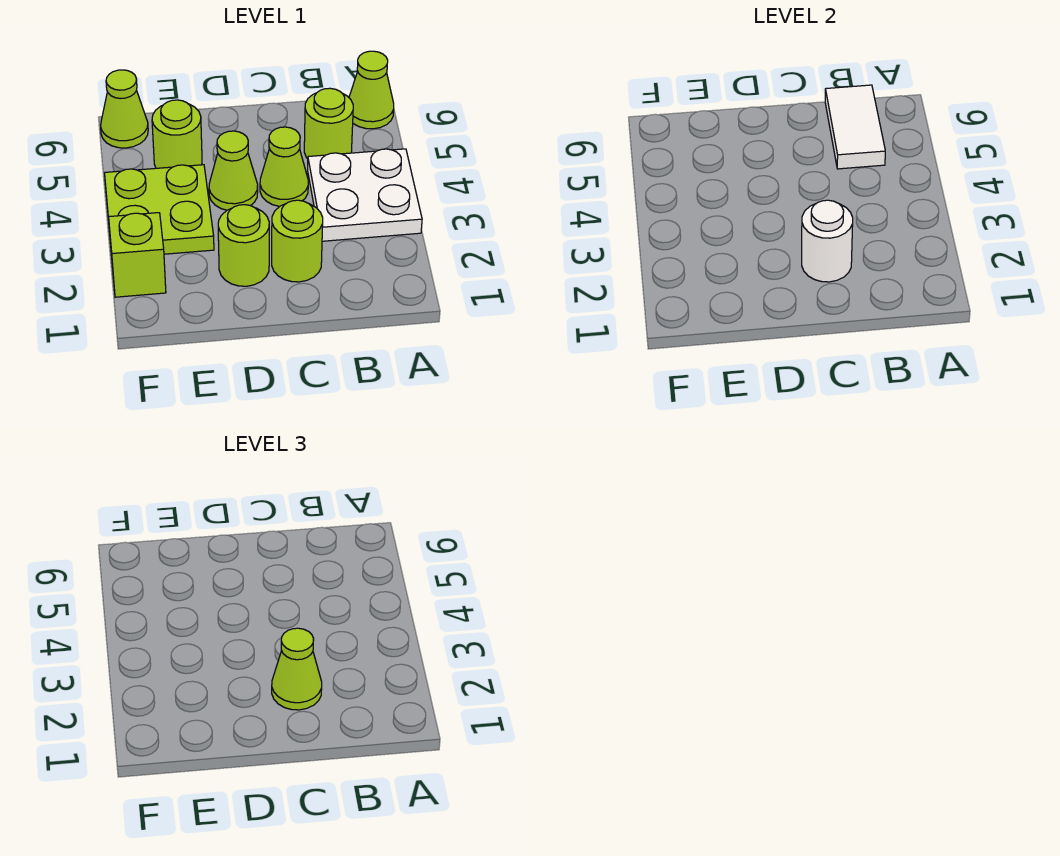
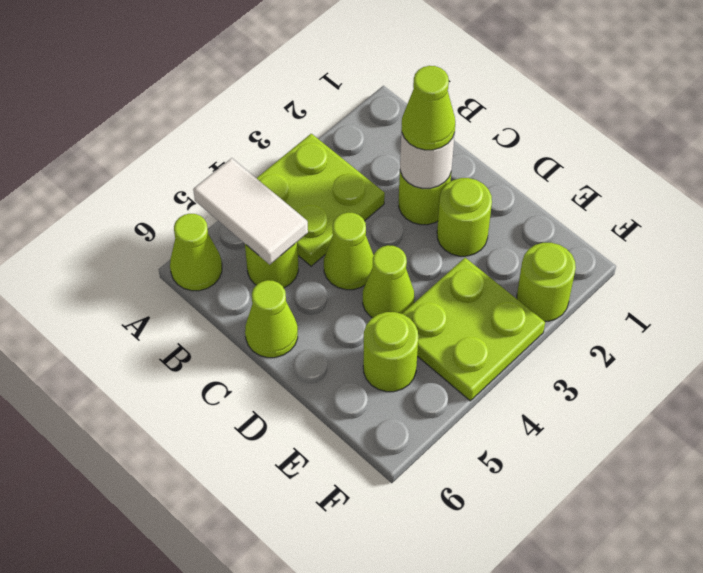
white plate A3:B4 level 1 -> lime plate A3:B4 level 1
white tile B5:B6 level 2 -> white tile A5:B5 level 2
lime brick F2 level 1 -> lime round brick F2 level 1
lime cone F6 level 1 -> lime cone C6 level 1

